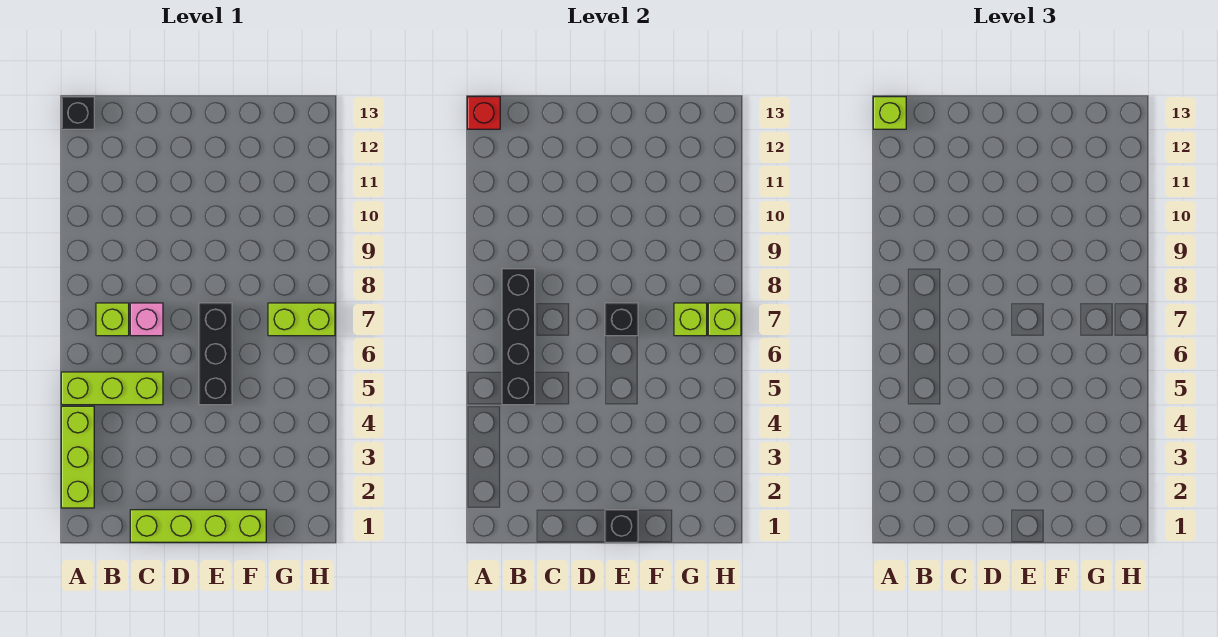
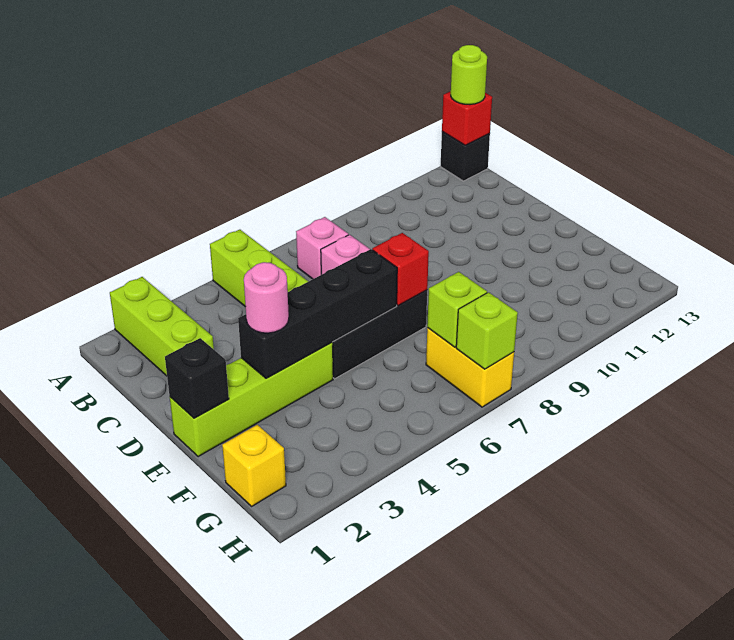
lime brick A2:A4 level 1 -> lime brick A2:C2 level 1
lime brick A13 level 3 -> lime round brick A13 level 3
black brick B5:B8 level 2 -> black brick E3:E6 level 2
lime brick B7 level 1 -> pink brick B7 level 1
lime brick C1:F1 level 1 -> lime brick E1:E4 level 1
none -> pink round brick E3 level 3
black brick E7 level 2 -> red brick E7 level 2
none -> yellow brick G1 level 1
lime brick G7:H7 level 1 -> yellow brick G7:H7 level 1

